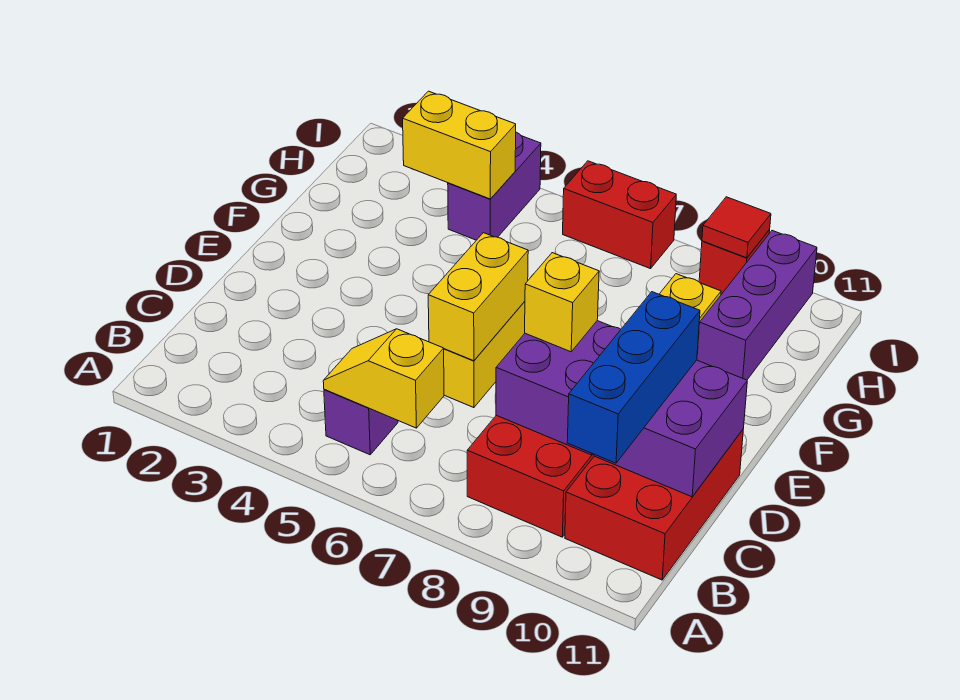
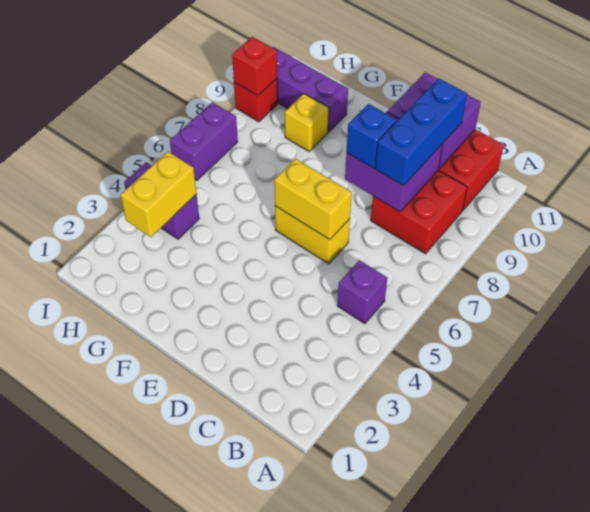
yellow slope B5:B6 level 2 top 6 -> none
blue brick B10:D10 level 3 -> blue brick C8:C10 level 3
yellow brick D8 level 3 -> blue brick D8 level 3
red brick I6:I7 level 1 -> purple brick I6:I7 level 1
red tile I9 level 2 -> red brick I9 level 2

